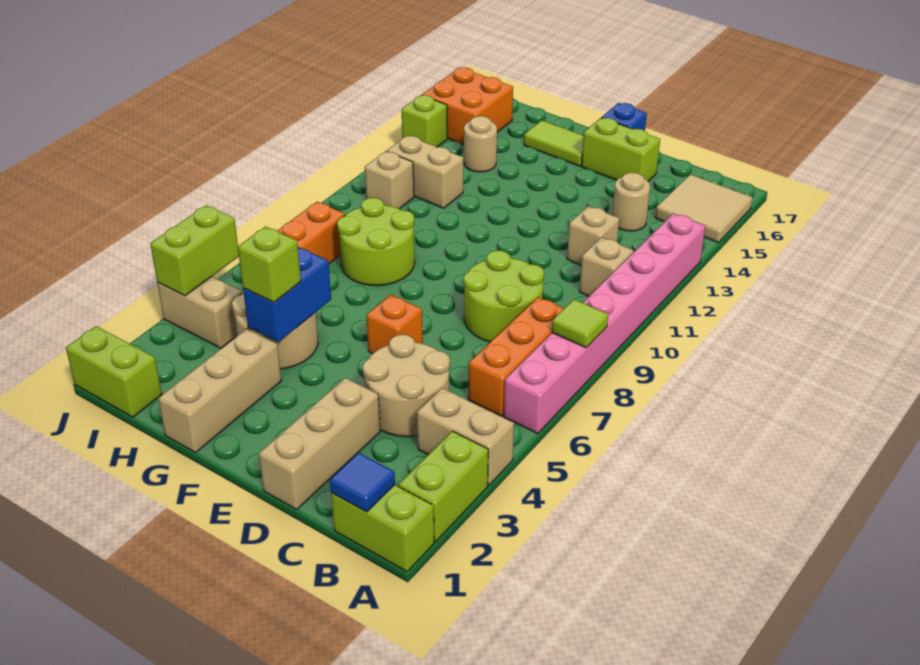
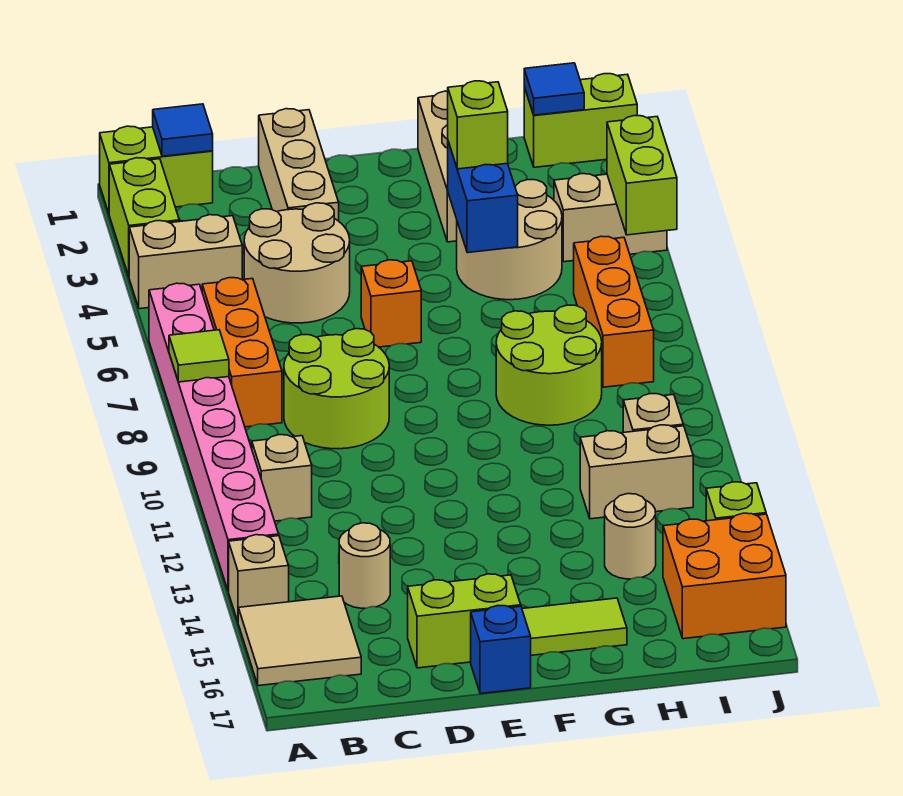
tan brick C12 level 1 -> tan brick A14 level 1
none -> blue tile I1 level 2

